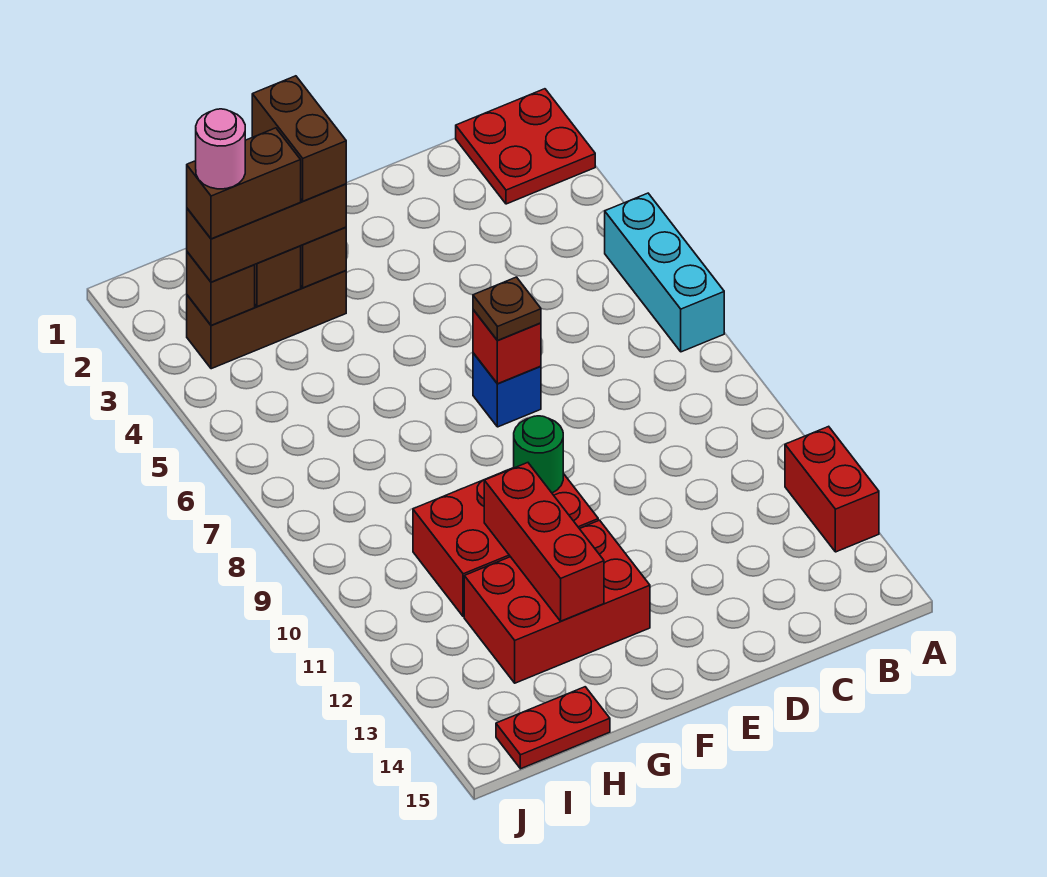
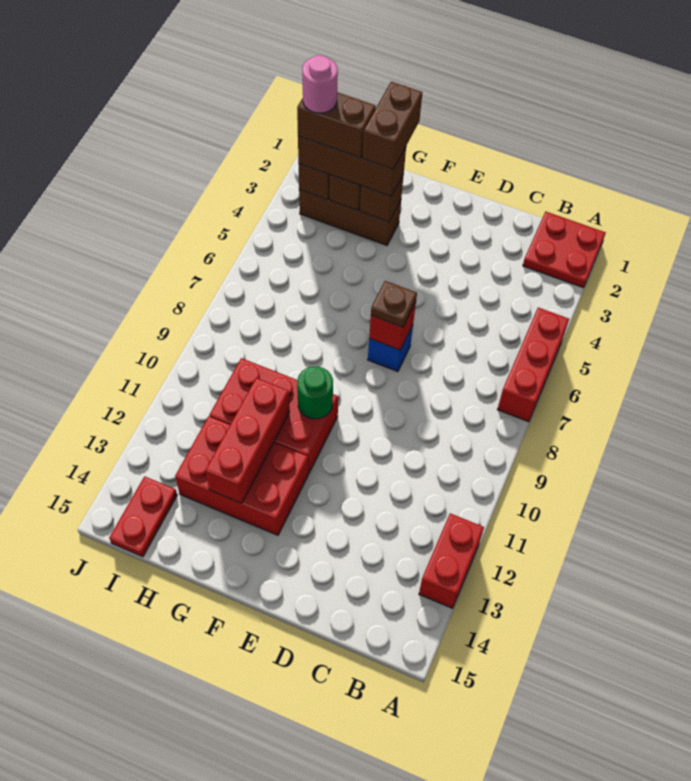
cyan brick A5:A7 level 1 -> red brick A5:A7 level 1
red plate H15:I15 level 1 -> red plate I14:I15 level 1

